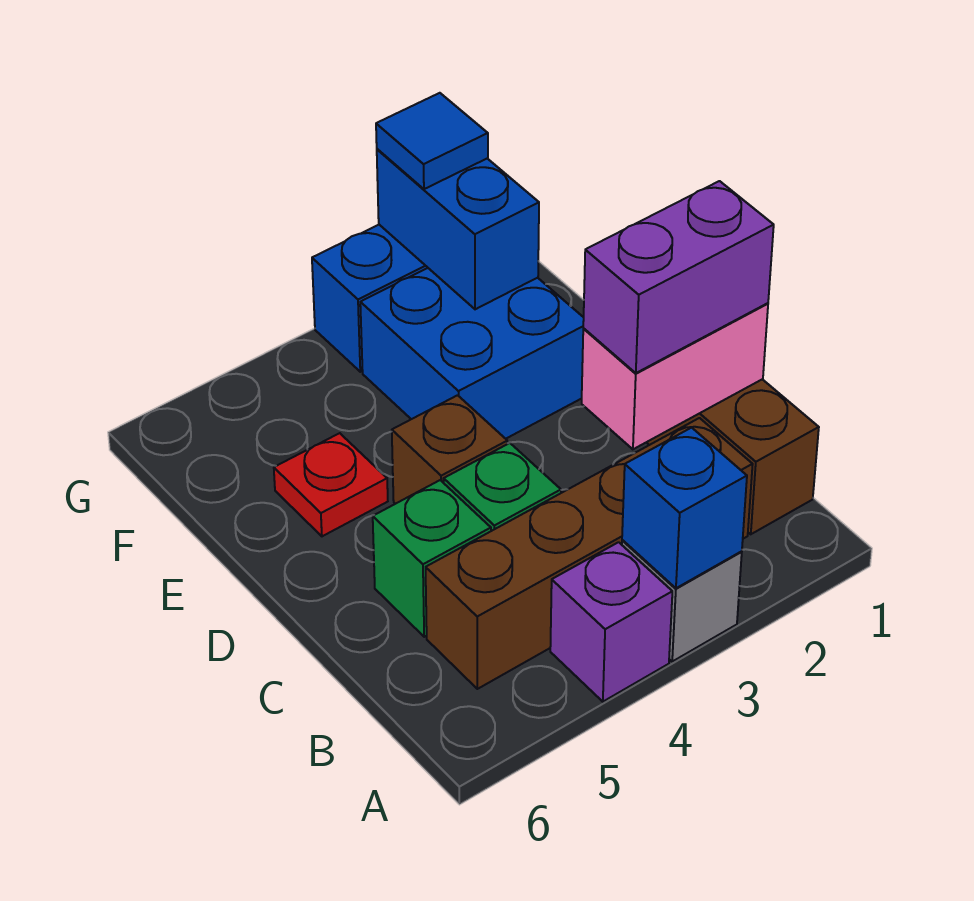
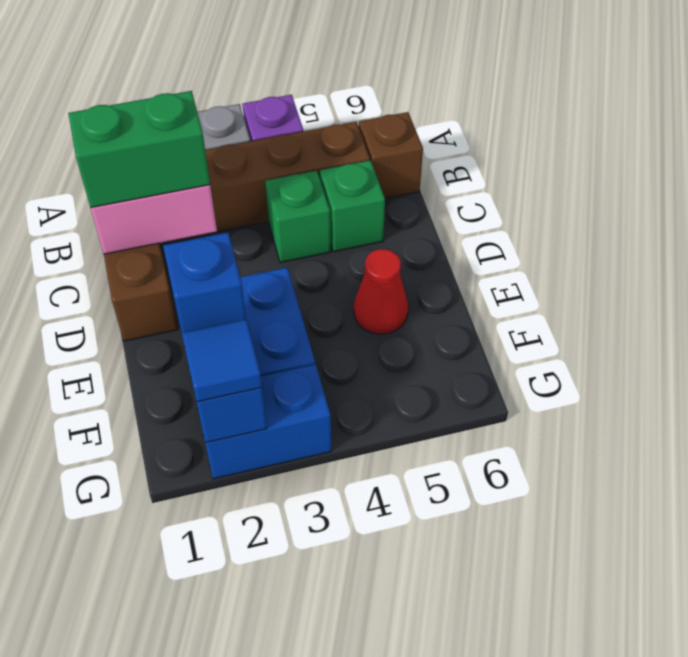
blue brick A3 level 2 -> blue brick F2 level 3
purple brick C1:C2 level 3 -> green brick C1:C2 level 3
brown brick D4 level 1 -> brown brick B6 level 1
red plate E5 level 1 -> red cone E5 level 1

